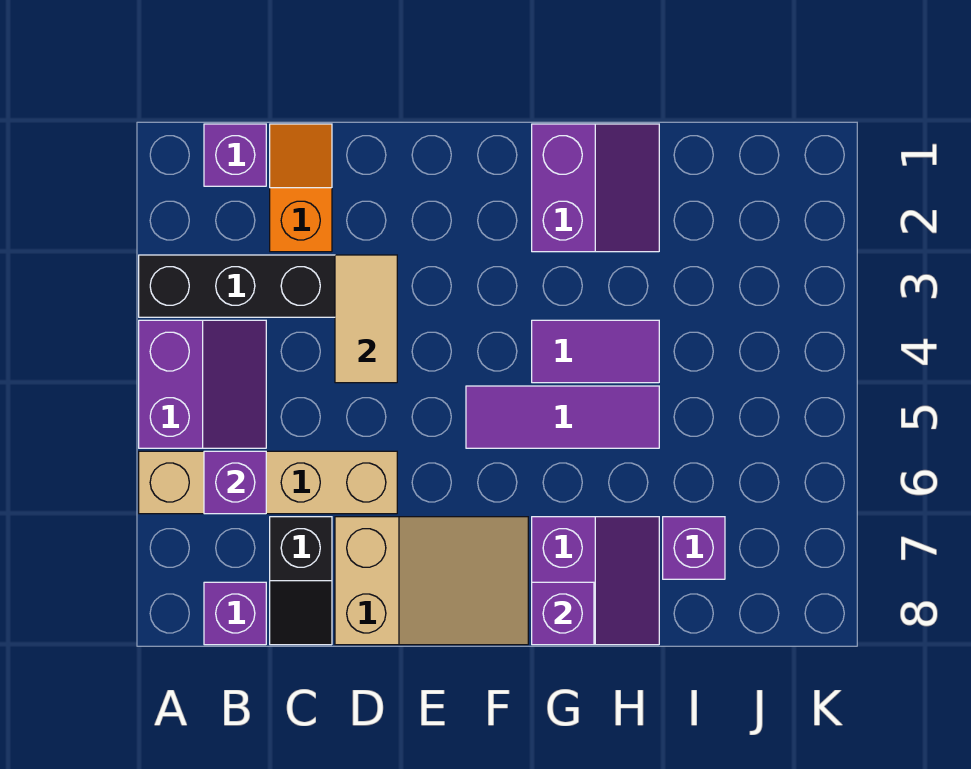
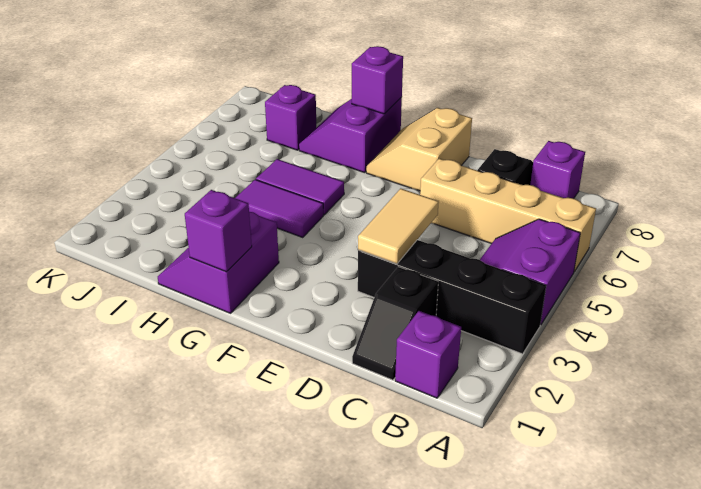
purple brick B6 level 2 -> purple brick G1 level 2
orange slope C1:C2 level 1 top 2 -> black slope C1:C2 level 1 top 2
tan slope D7:F8 level 1 top D -> tan slope E7:F8 level 1 top E
purple tile F5:H5 level 1 -> purple tile G5:H5 level 1

